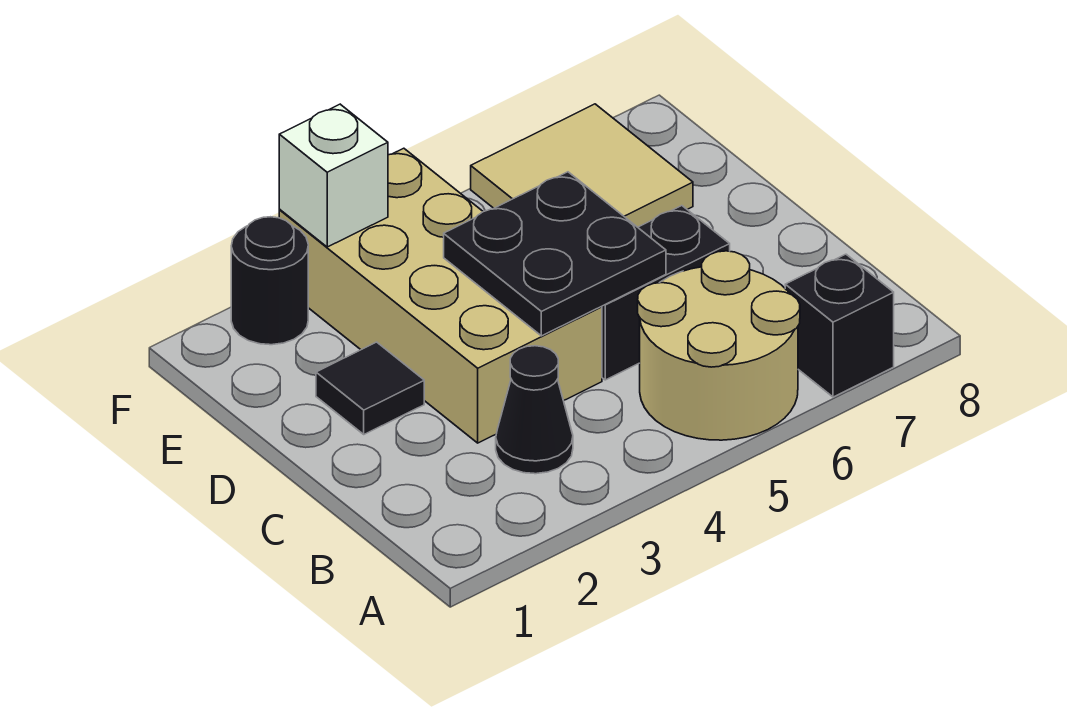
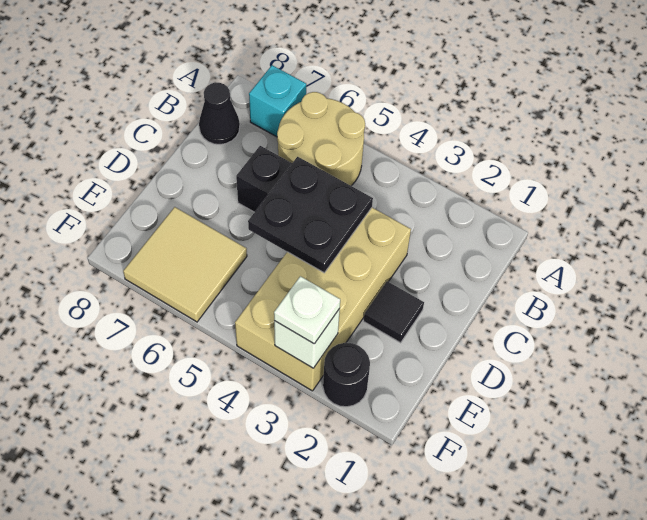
black brick A7 level 1 -> cyan brick A7 level 1
black cone B3 level 1 -> black cone B8 level 1
none -> white plate F3 level 3

